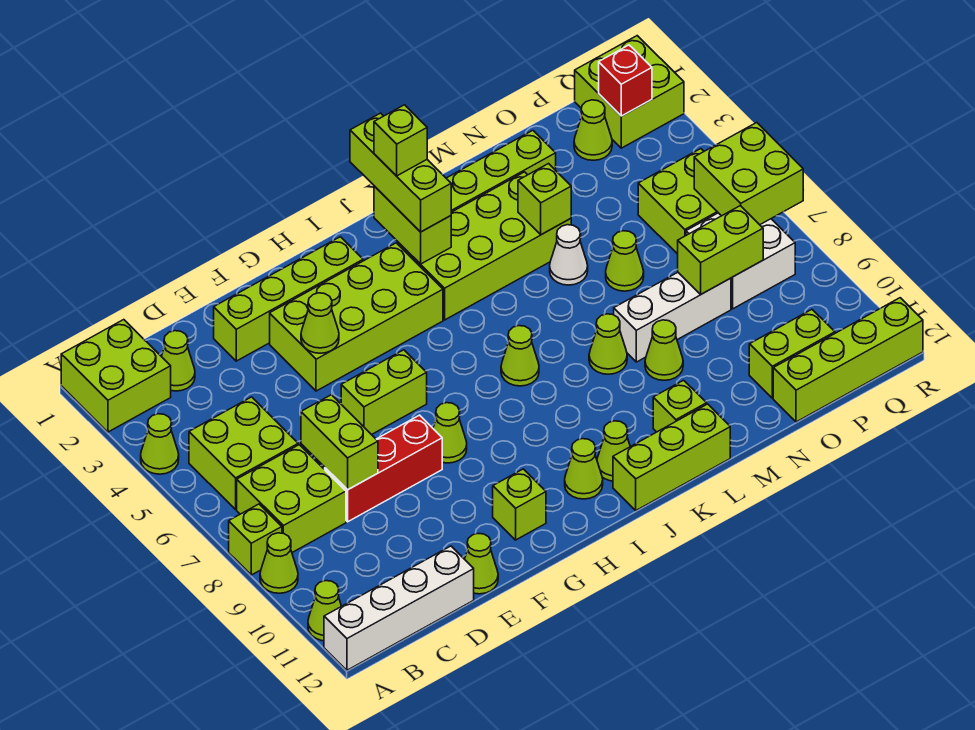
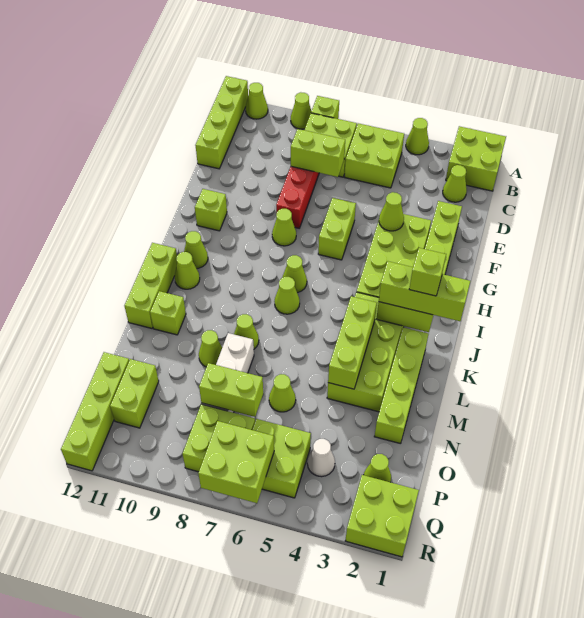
white brick A12:D12 level 1 -> lime brick A12:D12 level 1
lime cone E12 level 1 -> lime cone I7 level 1
lime brick M4 level 2 -> lime brick K4:M4 level 2
white cone M5 level 1 -> white cone P4 level 1
lime brick O8:P8 level 2 -> lime brick O7:O8 level 2
white brick P7:Q8 level 1 -> lime brick P7:Q8 level 1
red brick Q2 level 2 -> none

